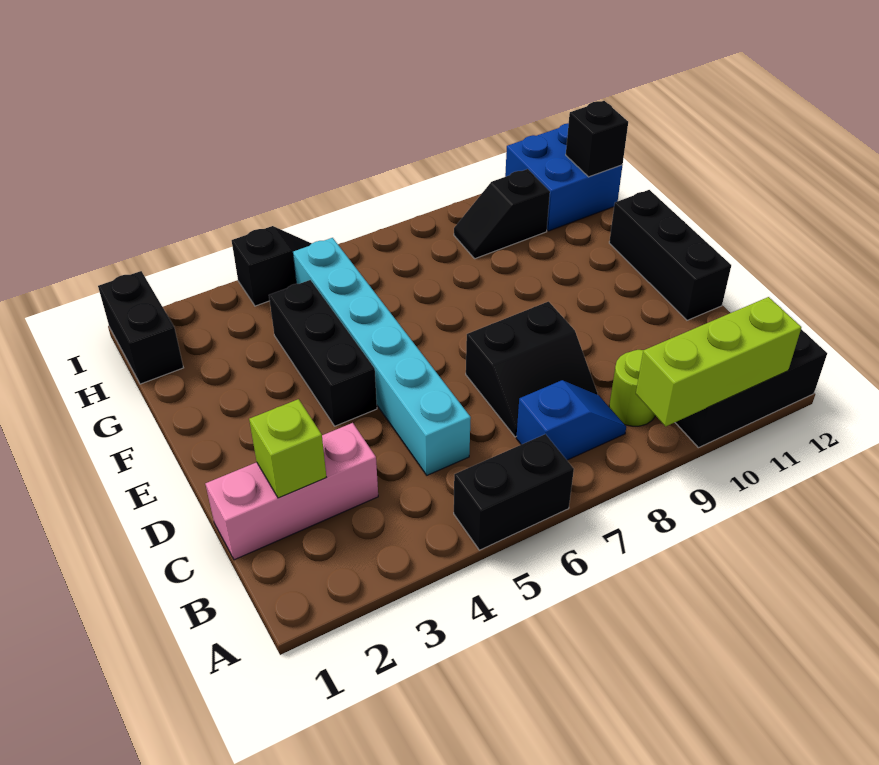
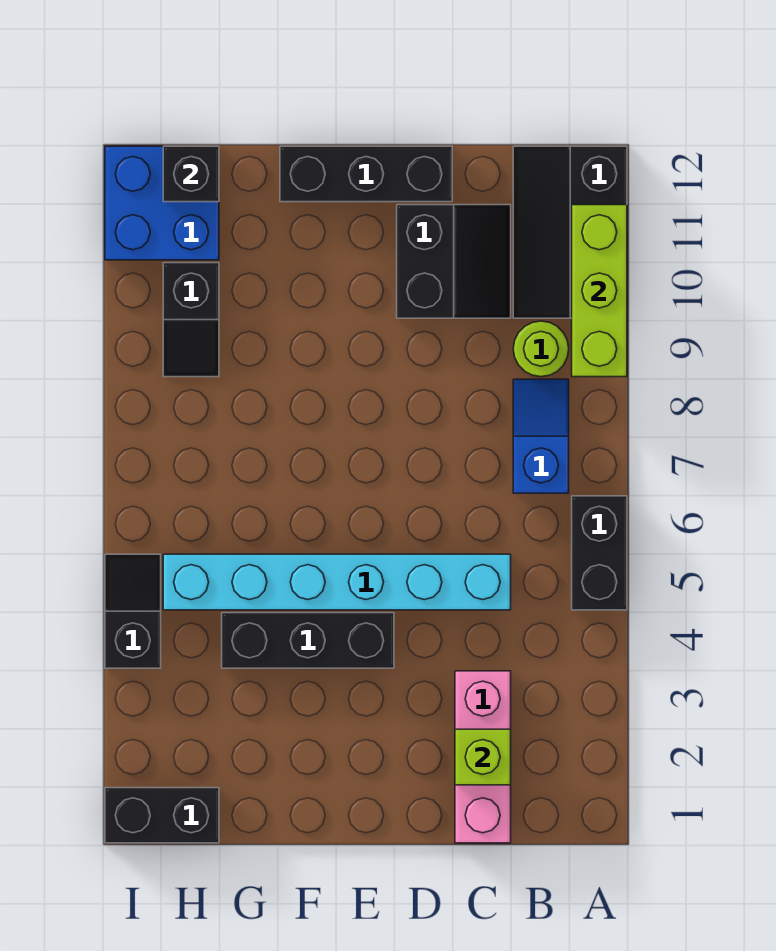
black slope C7:D8 level 1 top D -> black slope C10:D11 level 1 top D

